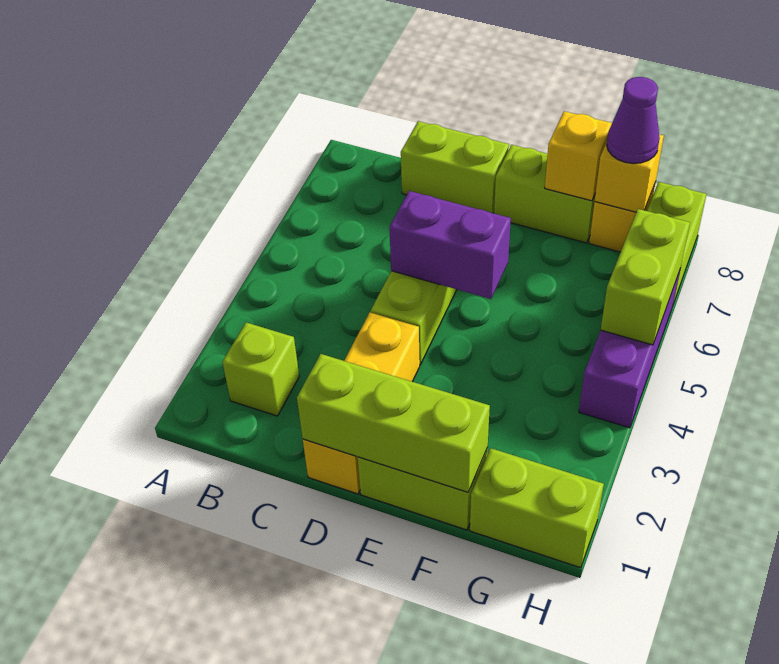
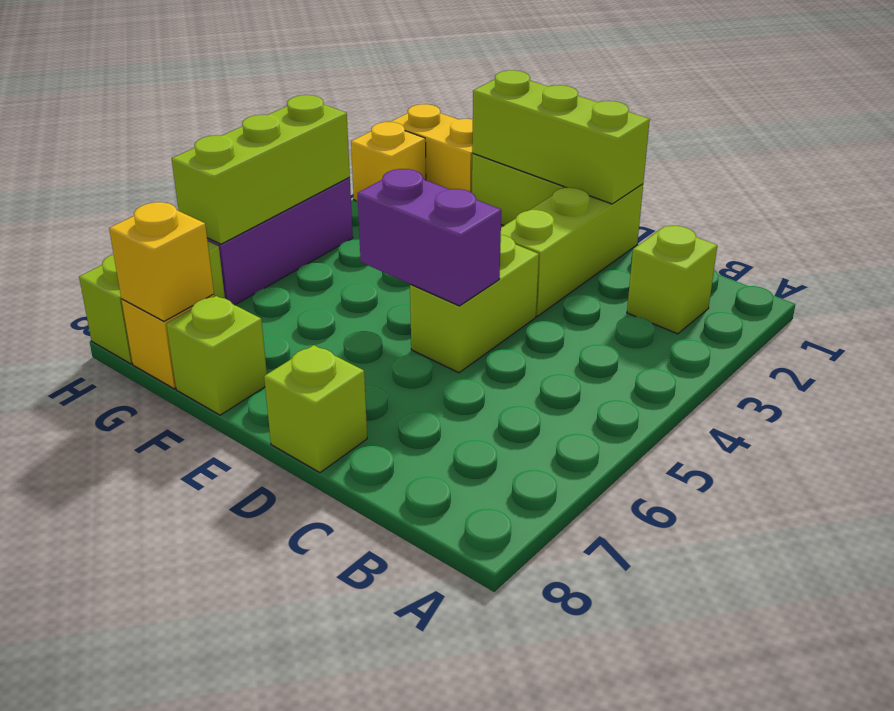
lime brick C8:D8 level 1 -> lime brick D8 level 1
yellow brick D1:D3 level 1 -> lime brick D1:D3 level 1
lime brick E8:F8 level 1 -> lime brick F8 level 1
yellow brick F8 level 2 -> yellow brick H2 level 1
lime brick G1:H1 level 1 -> yellow brick G1:H1 level 1
purple cone G8 level 3 -> none
lime brick H5:H6 level 2 -> lime brick H4:H6 level 2

